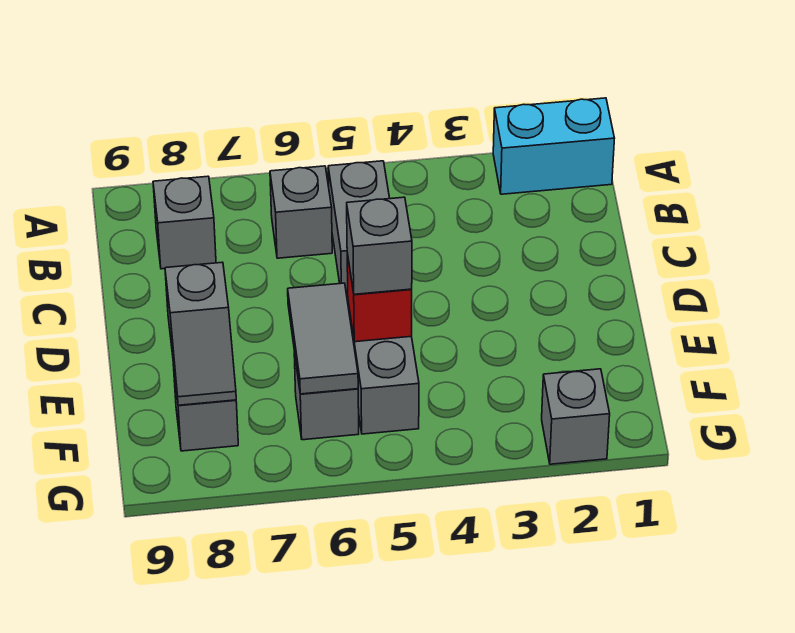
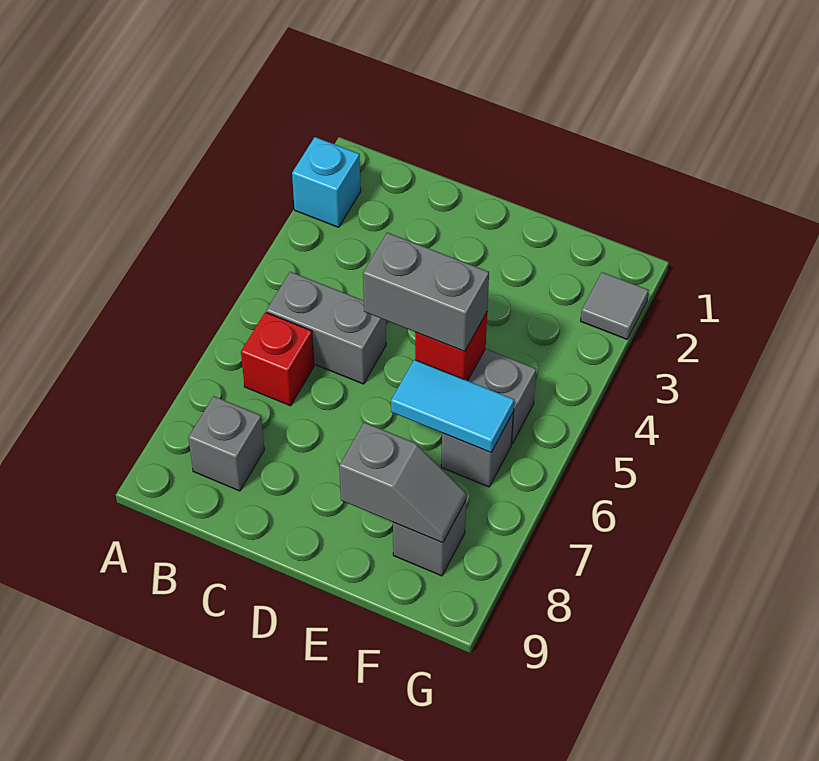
cyan brick A1:A2 level 1 -> cyan brick A2 level 1
grey brick B6 level 1 -> red brick B6 level 1
grey brick E5 level 3 -> grey brick D5:E5 level 3
grey tile E6:F6 level 2 -> cyan tile E6:F6 level 2
grey brick G2 level 1 -> grey tile G2 level 1

